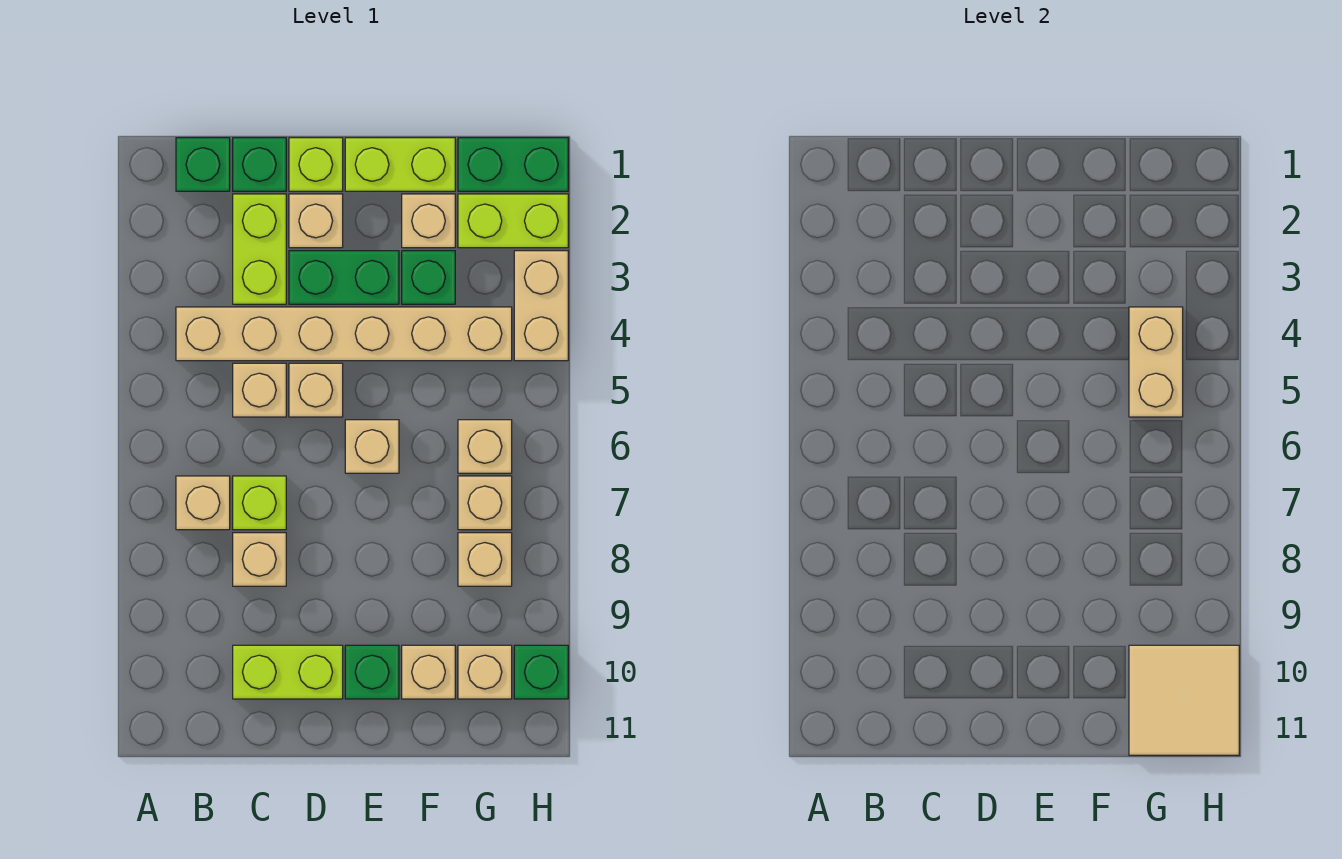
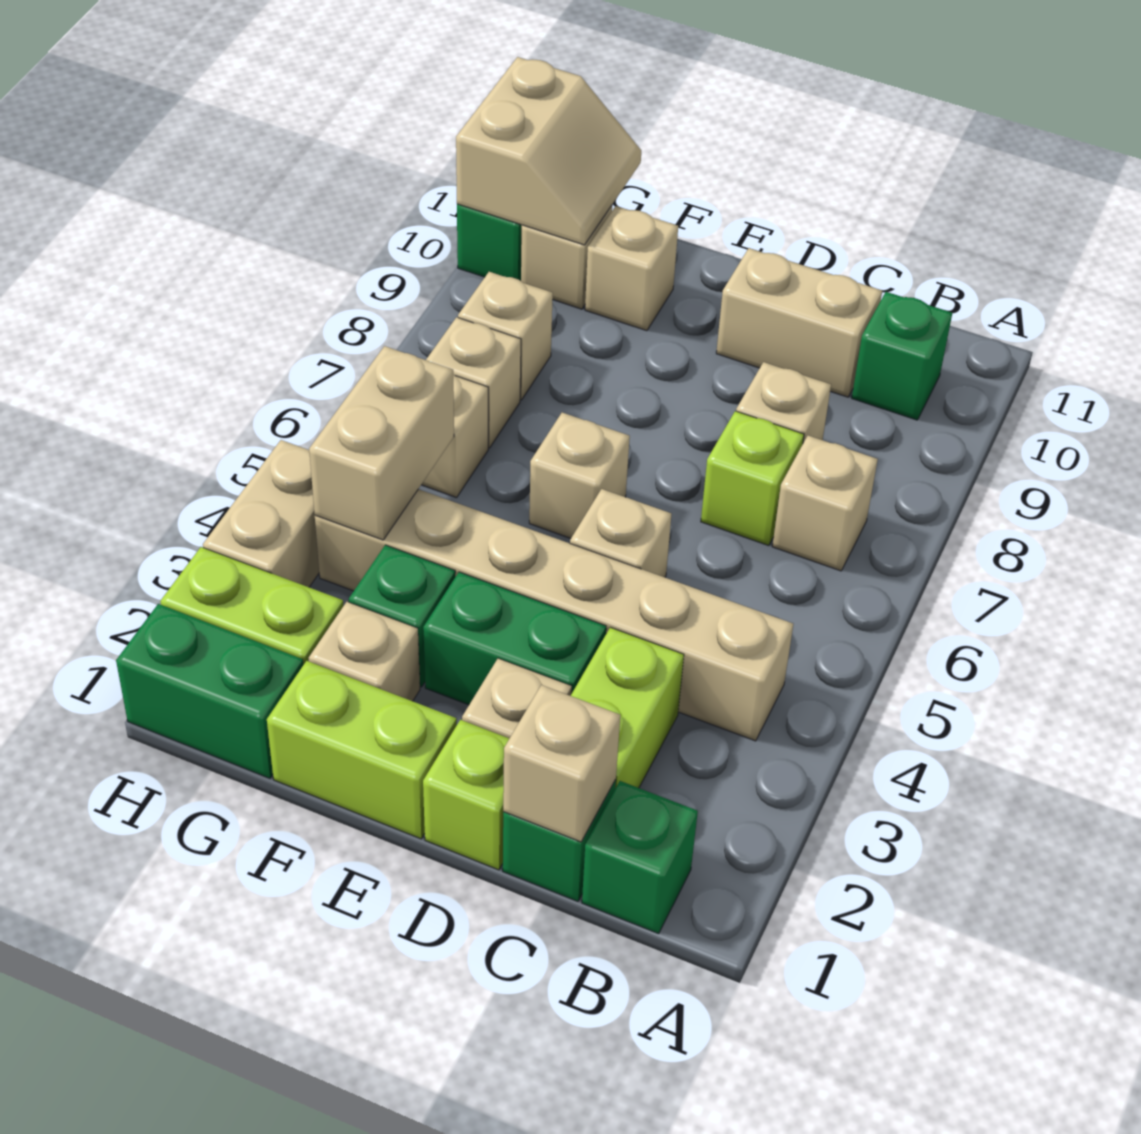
tan brick C5 level 1 -> tan brick C1 level 2
lime brick C10:D10 level 1 -> tan brick C10:D10 level 1
green brick E10 level 1 -> green brick B10 level 1
tan tile G10:H11 level 2 -> tan slope G10:H11 level 2 top H

